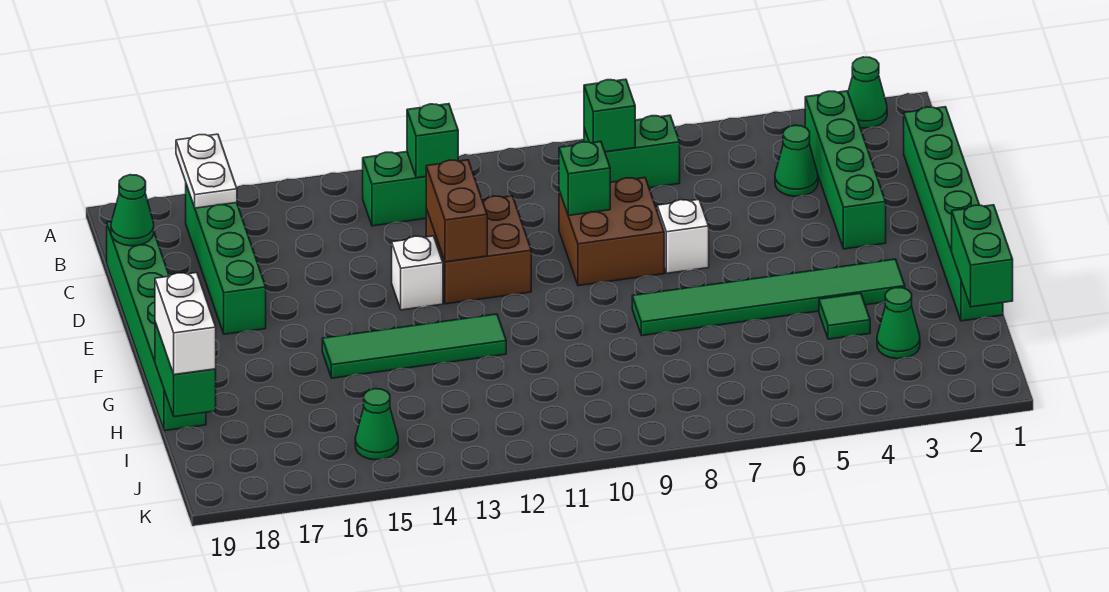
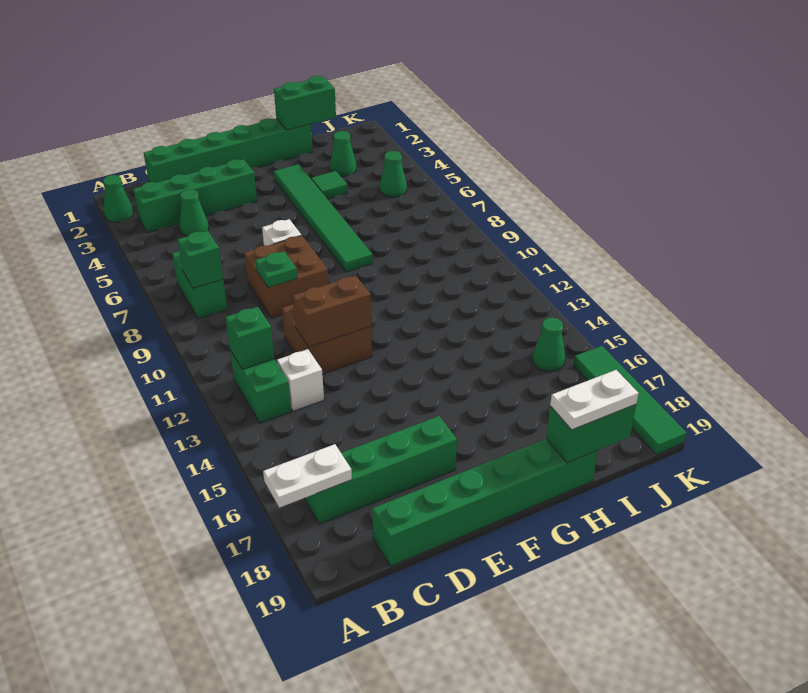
green cone C19 level 2 -> green cone J5 level 1
green brick D9 level 2 -> green plate D9 level 2
white brick E13 level 1 -> white brick C13 level 1
green tile G12:G15 level 1 -> green tile K16:K19 level 1
white brick H19:I19 level 3 -> white plate H19:I19 level 3

